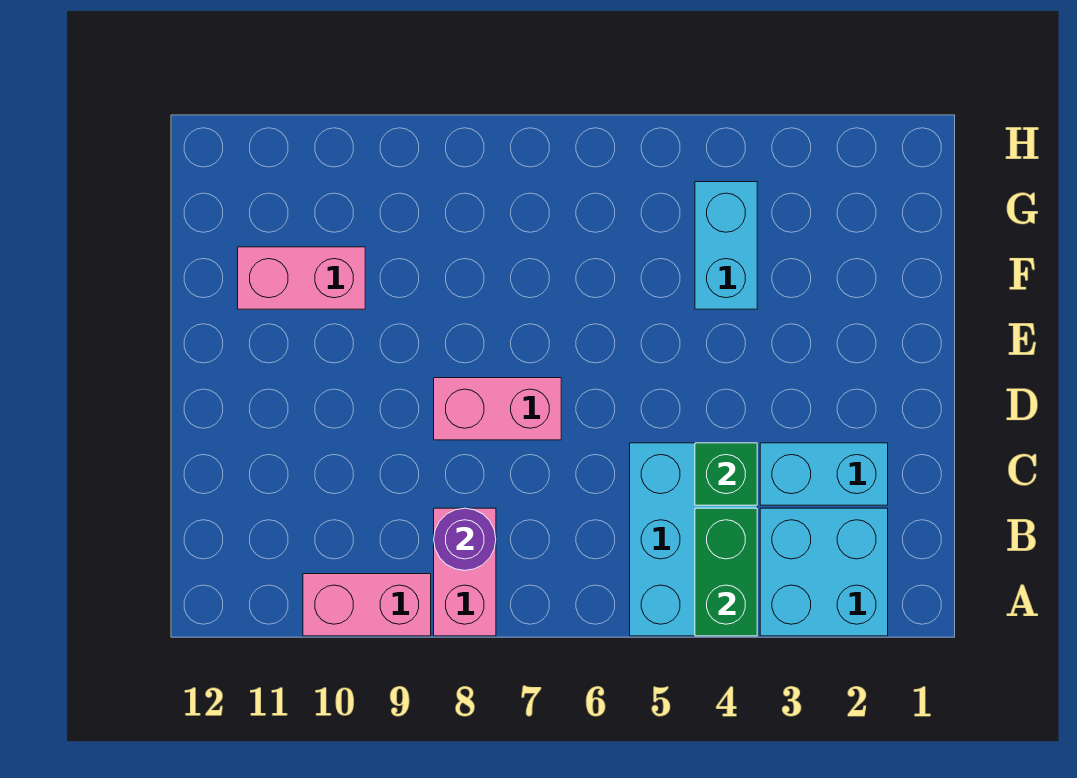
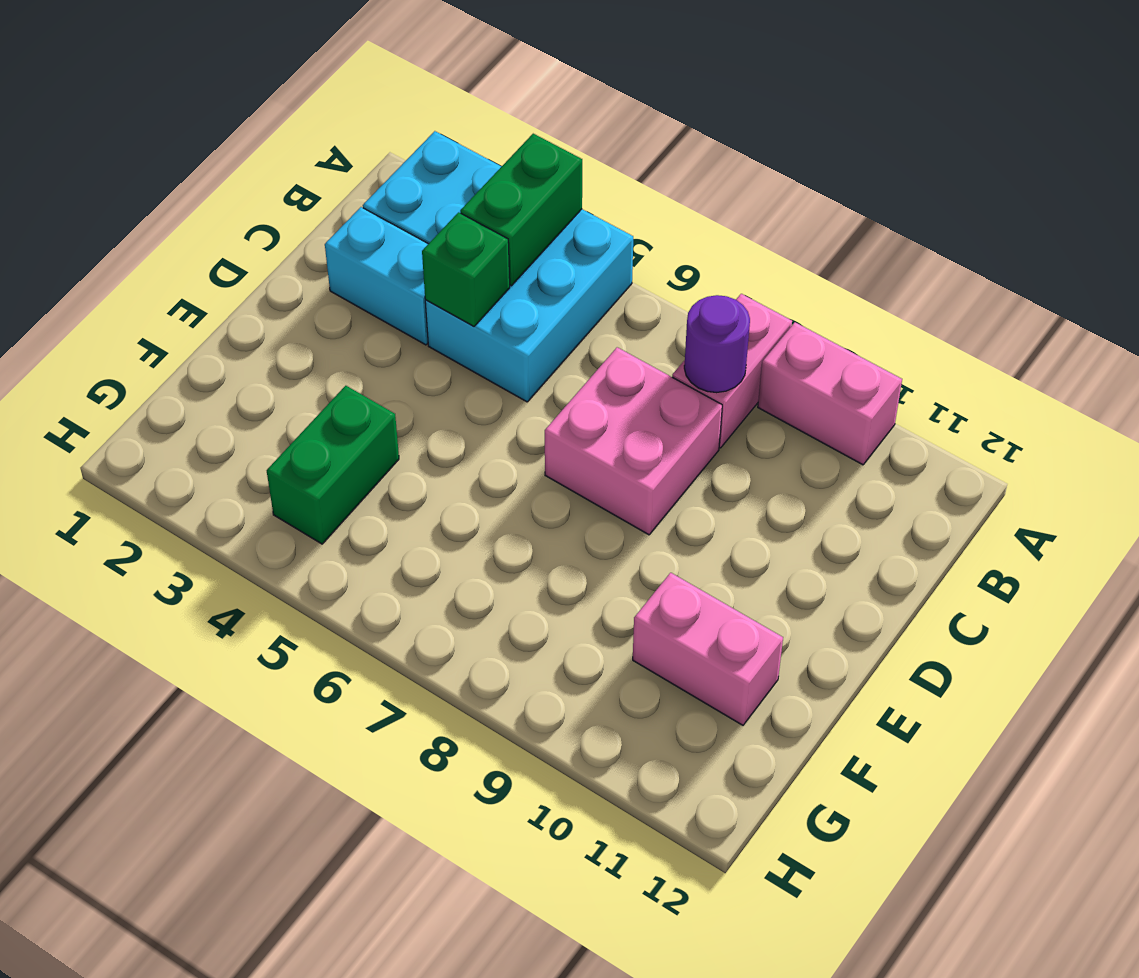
pink brick D7:D8 level 1 -> pink brick C7:D8 level 1
cyan brick F4:G4 level 1 -> green brick F4:G4 level 1

